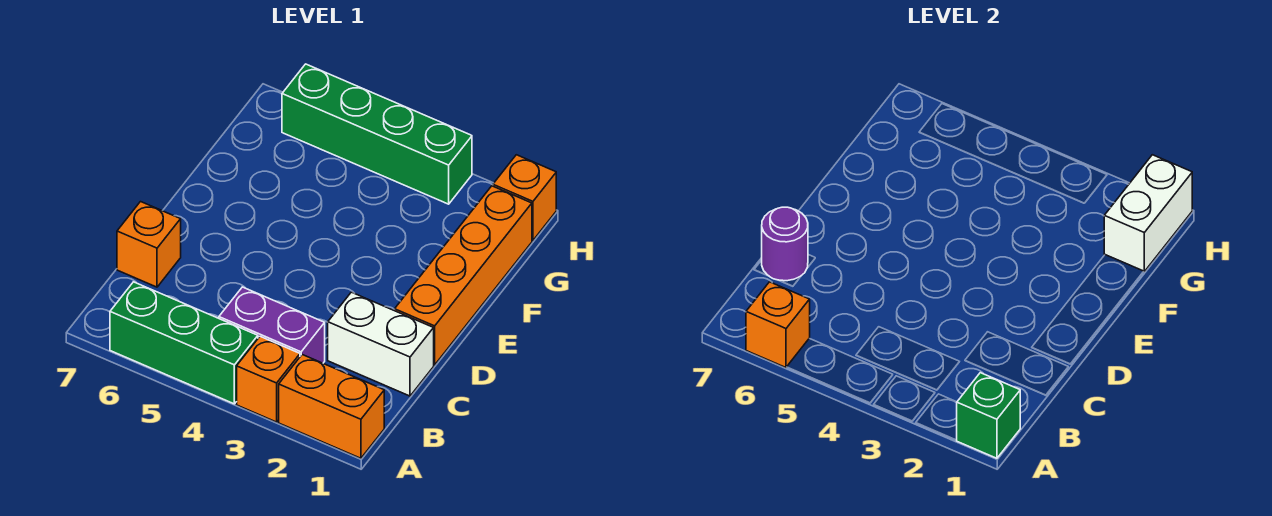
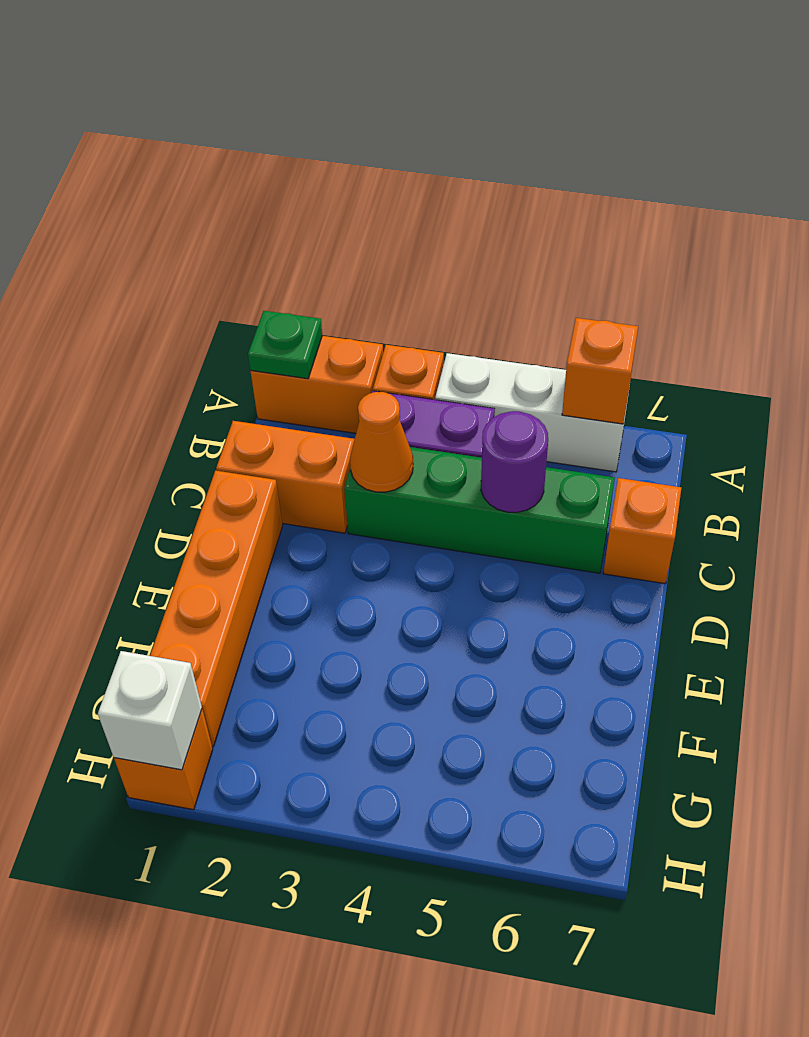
green brick A1 level 2 -> green plate A1 level 2
green brick A4:A6 level 1 -> white brick A4:A6 level 1
white brick C1:C2 level 1 -> orange brick C1:C2 level 1
none -> orange cone C3 level 2
purple round brick C7 level 2 -> purple round brick C5 level 2
white brick G1:H1 level 2 -> white brick H1 level 2
green brick H3:H6 level 1 -> green brick C3:C6 level 1

